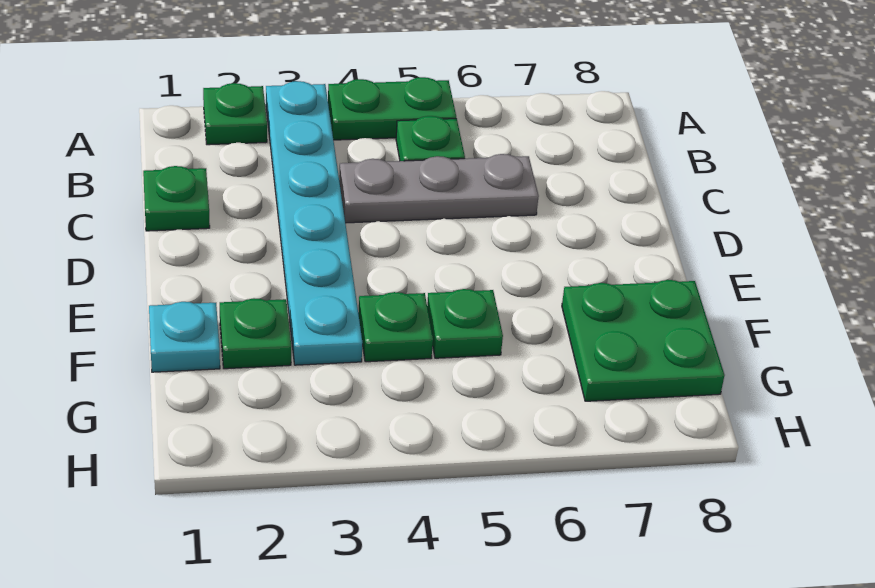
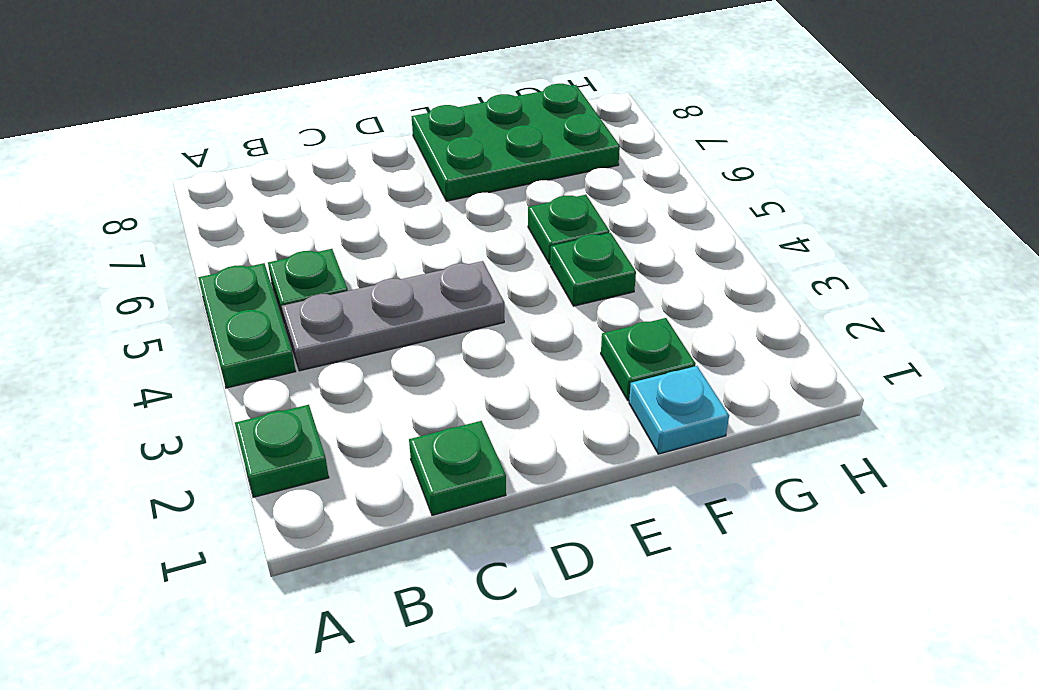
cyan plate A3:F3 level 1 -> none
grey plate C4:C6 level 1 -> grey plate B4:D4 level 1
green plate F7:G8 level 1 -> green plate E7:G8 level 1

